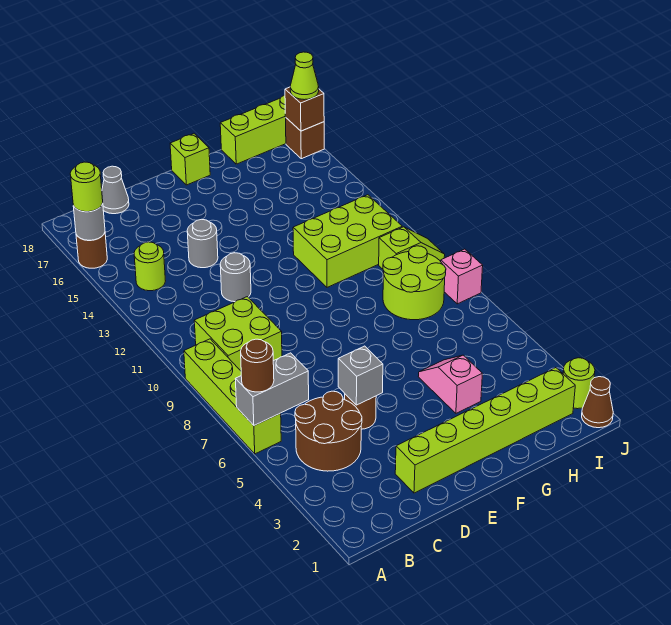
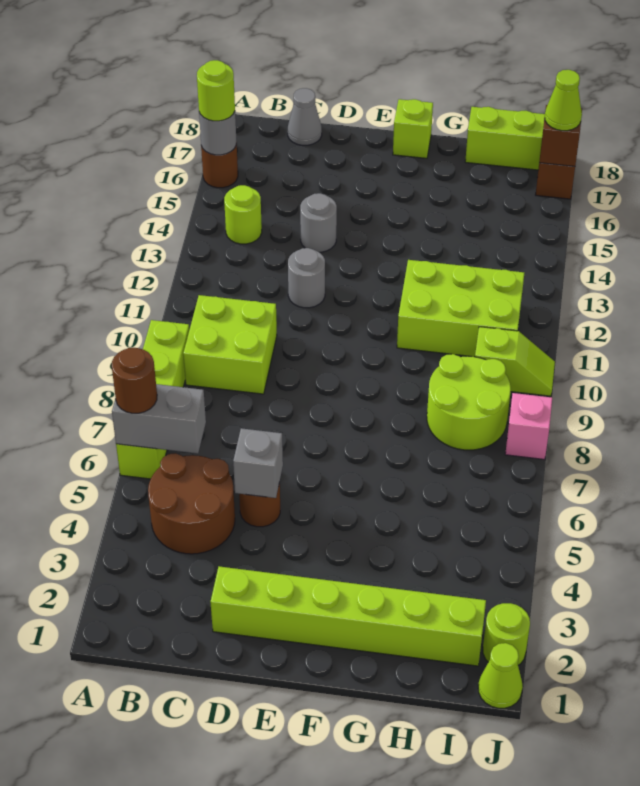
pink slope G4:G5 level 1 top 4 -> none
brown cone J1 level 1 -> lime cone J1 level 1

